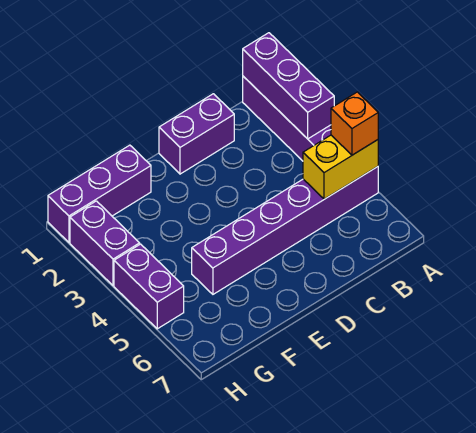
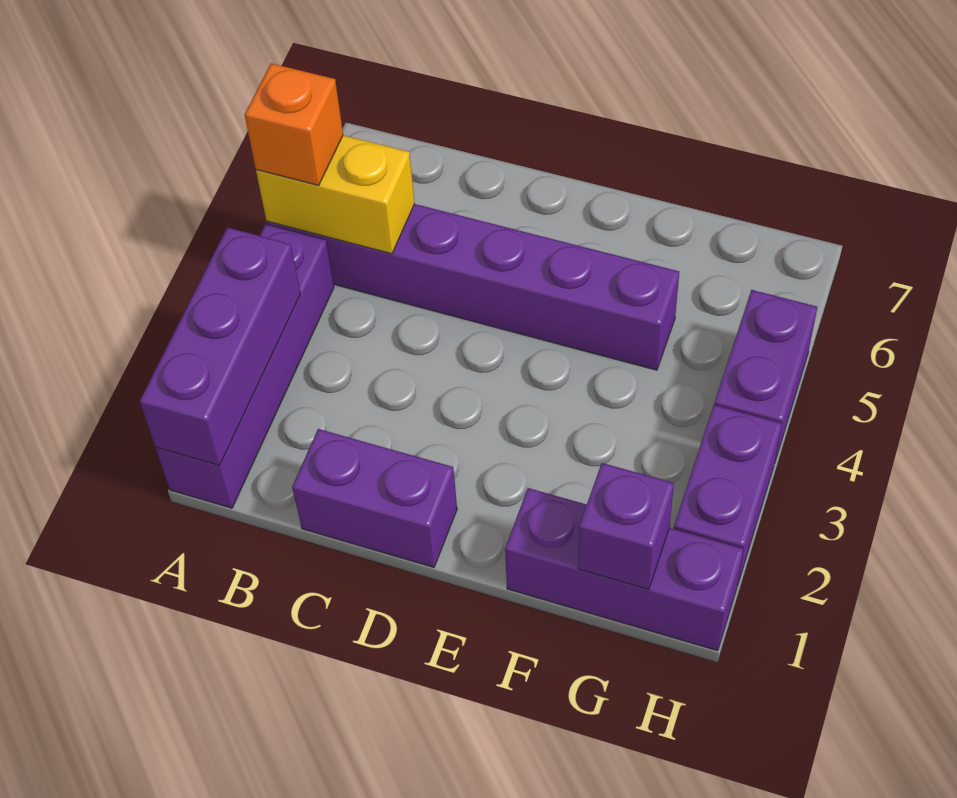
none -> purple brick G1 level 2

